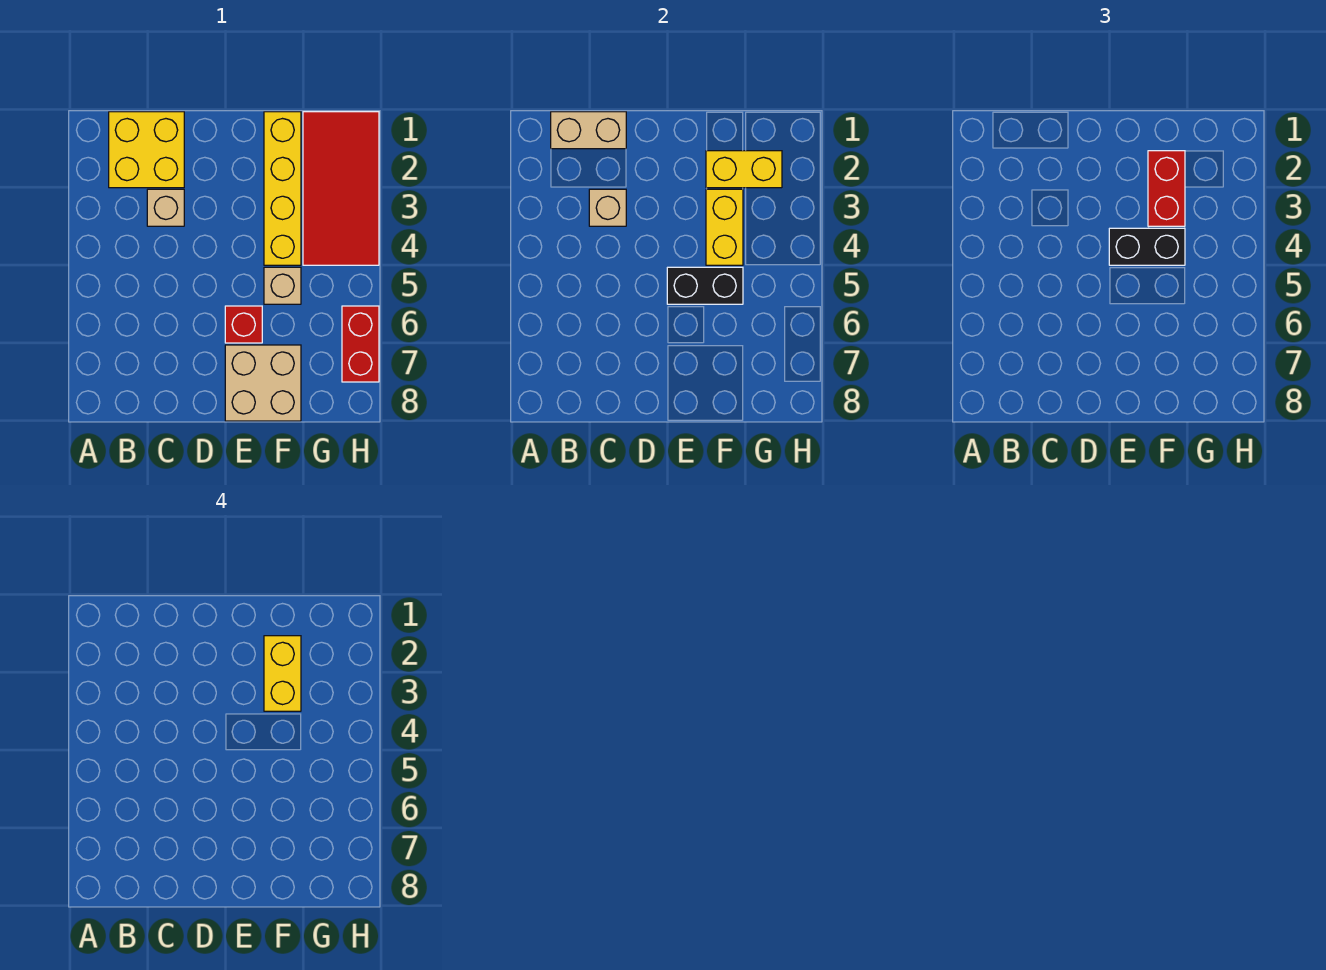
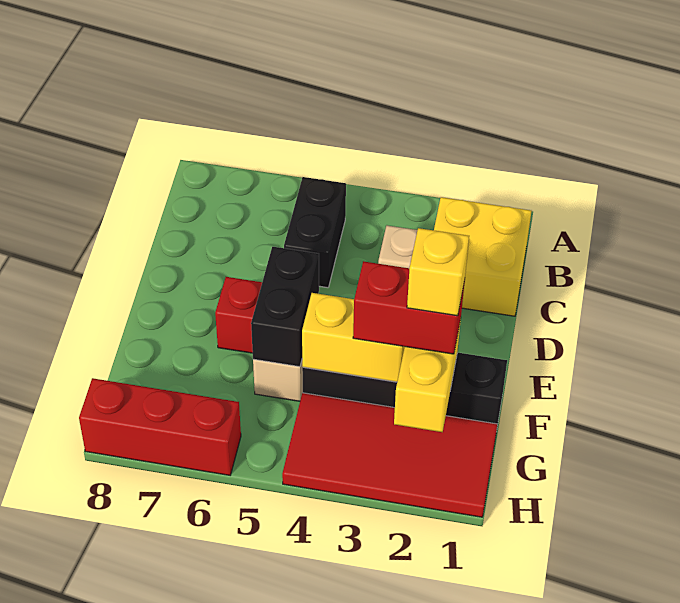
tan brick B1:C1 level 2 -> none
tan brick C3 level 2 -> none
black brick E4:F4 level 3 -> black brick B5:C5 level 1
tan brick E7:F8 level 1 -> none
yellow brick F1:F4 level 1 -> black brick F1:F4 level 1
yellow brick F2:F3 level 4 -> yellow brick F2 level 4
red brick H6:H7 level 1 -> red brick H6:H8 level 1

